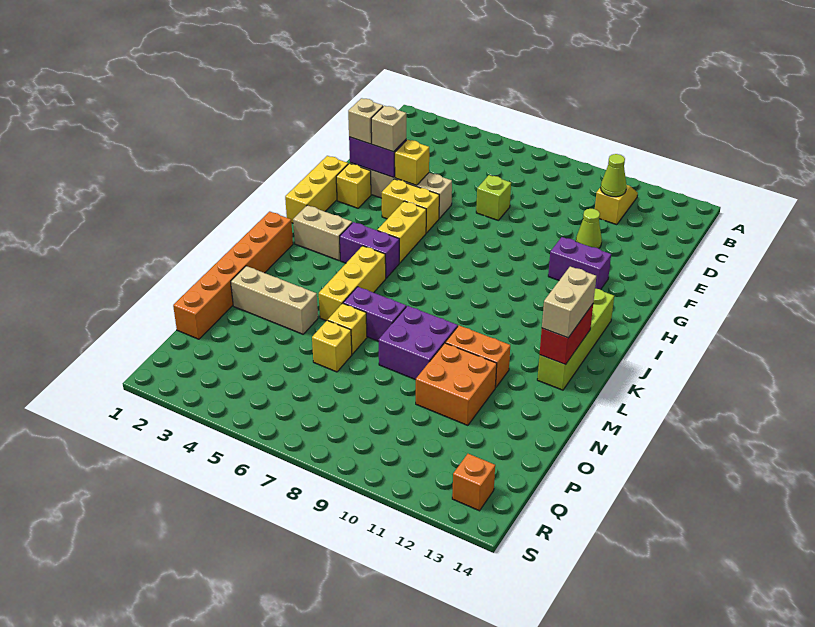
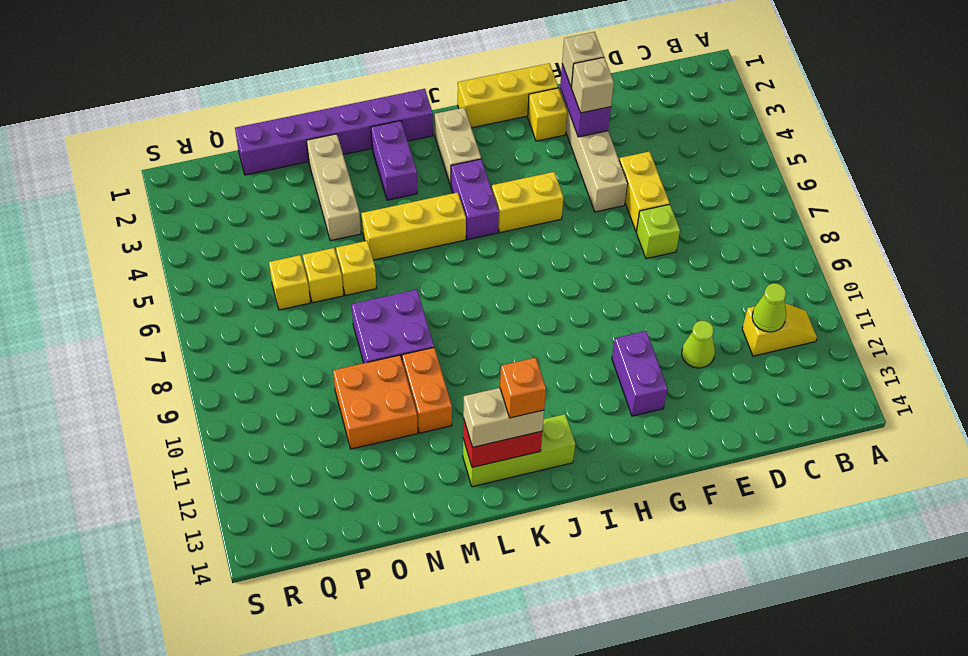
yellow brick F4 level 2 -> yellow brick P6 level 1
yellow brick G4:G5 level 1 -> yellow brick E5:E6 level 1
lime brick I13:L13 level 1 -> lime brick J13:L13 level 1
orange brick K1:P1 level 1 -> purple brick K1:P1 level 1
purple brick M6:M7 level 1 -> purple brick L2:L3 level 1
orange brick R13 level 1 -> orange brick K13 level 4

